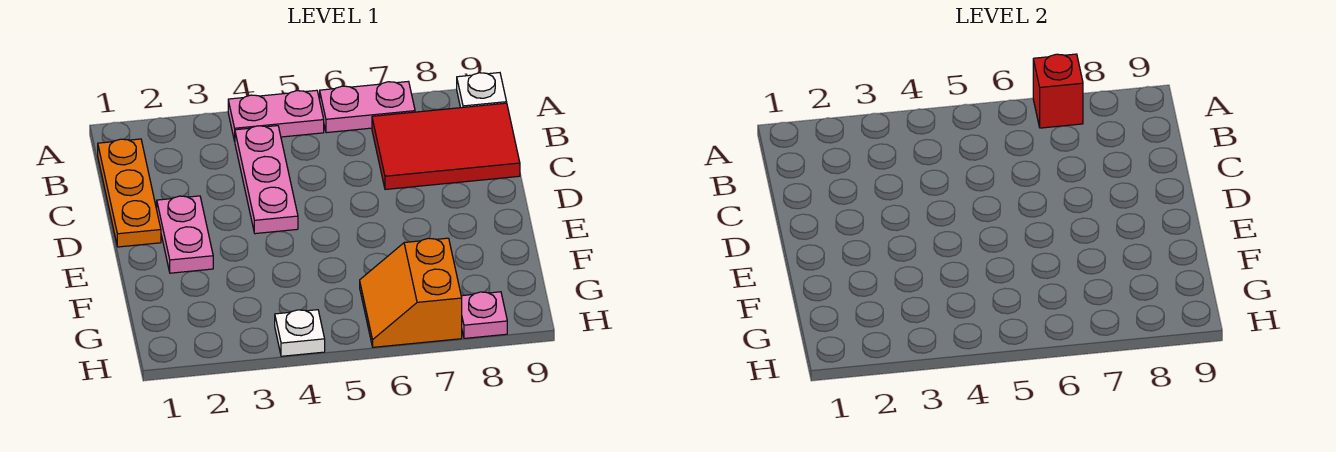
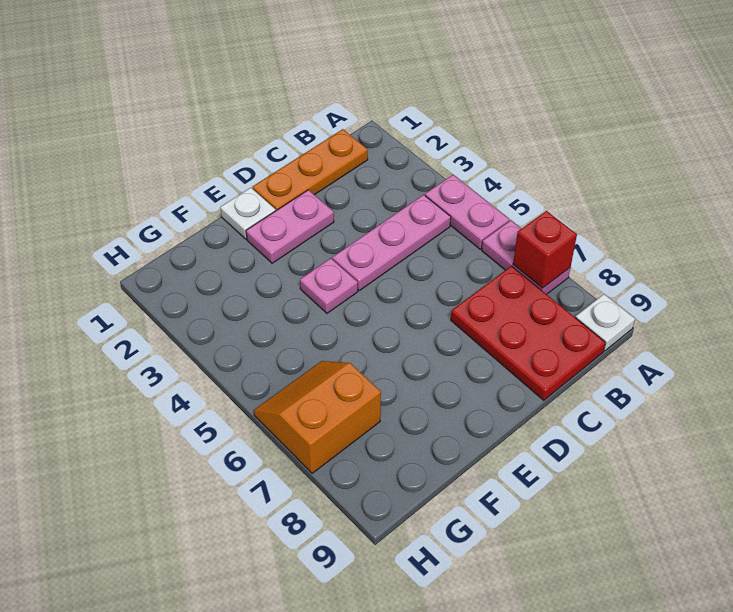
red tile B7:C9 level 1 -> red plate B7:C9 level 1
white plate H4 level 1 -> white plate E1 level 1
pink plate H8 level 1 -> pink plate E4 level 1

